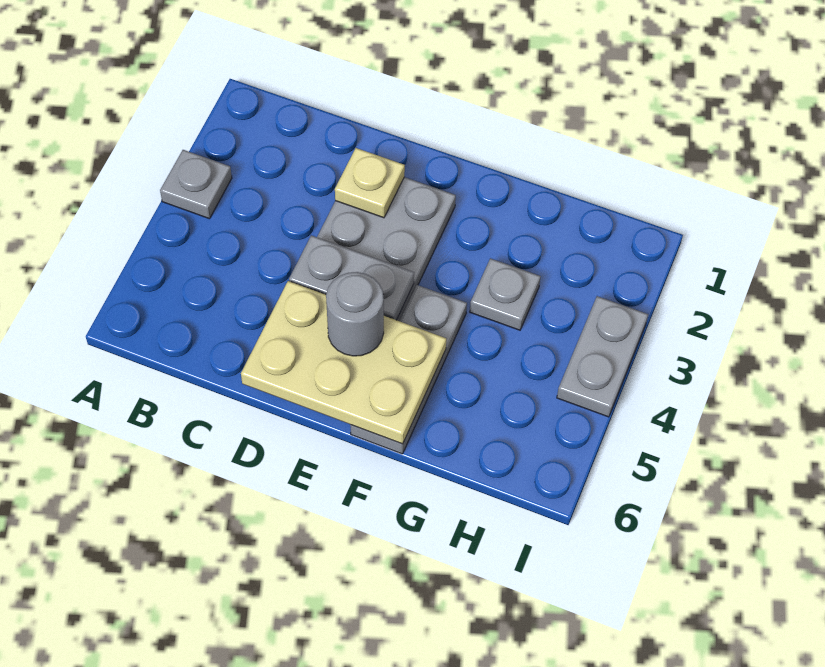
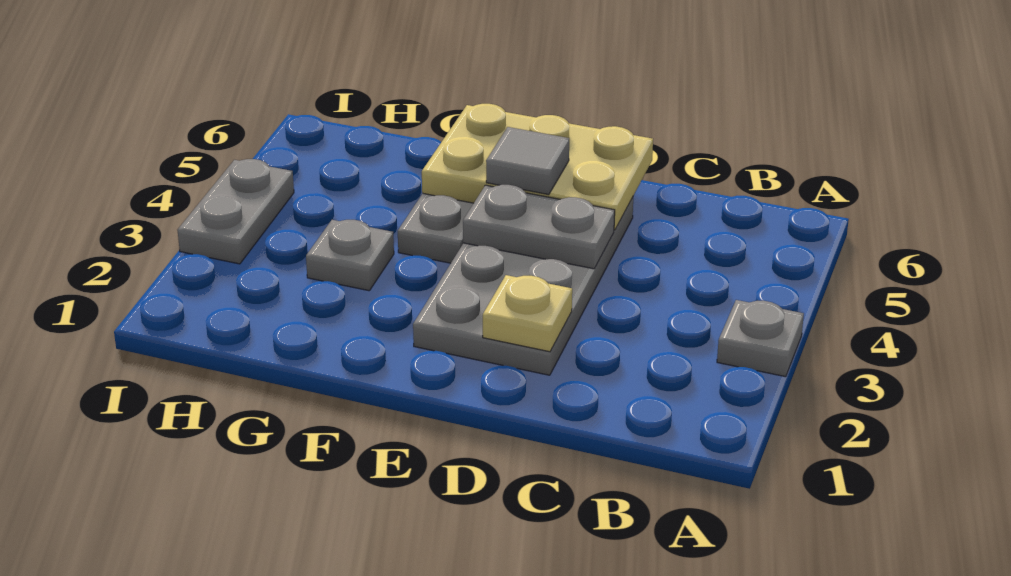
grey round brick E5 level 3 -> grey tile E5 level 3

